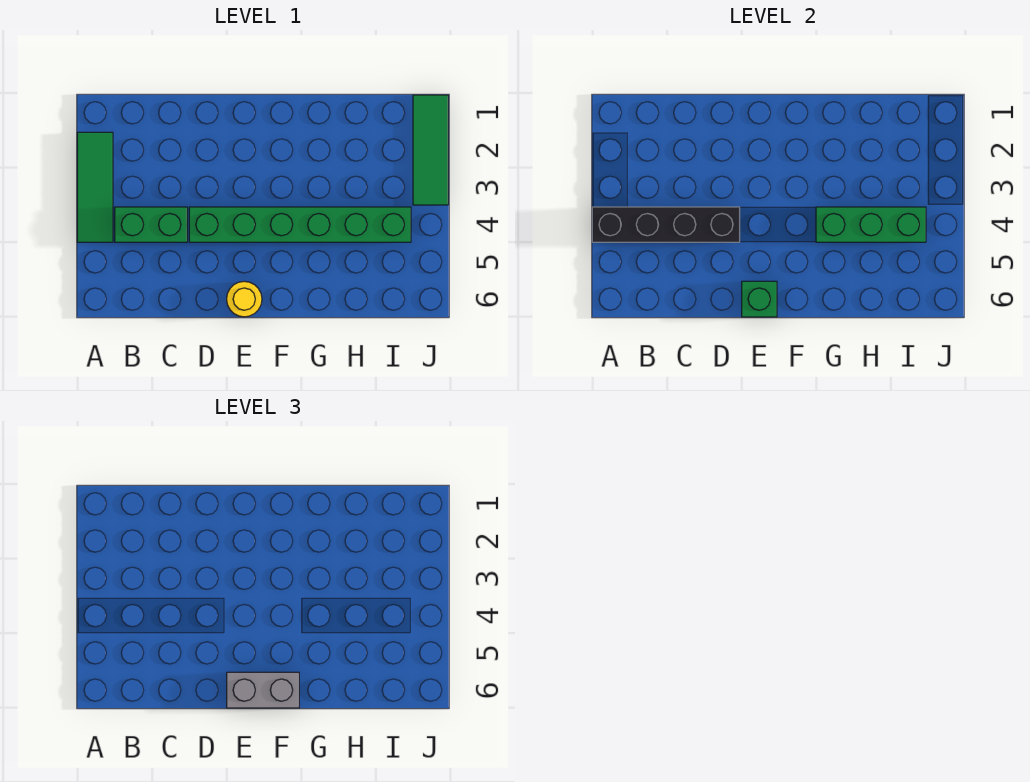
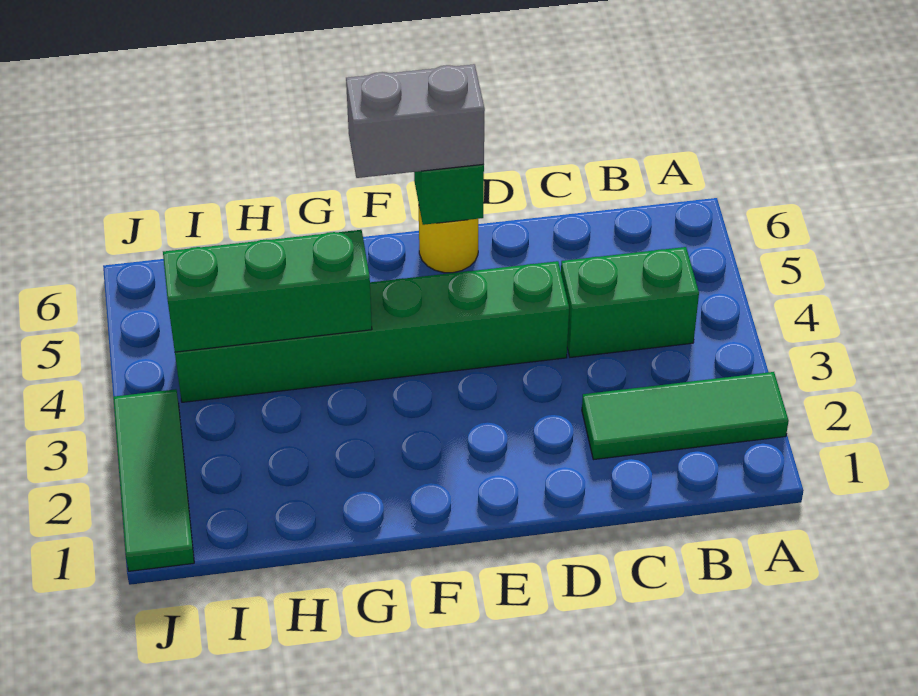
green tile A2:A4 level 1 -> green tile A2:C2 level 1
black brick A4:D4 level 2 -> none

